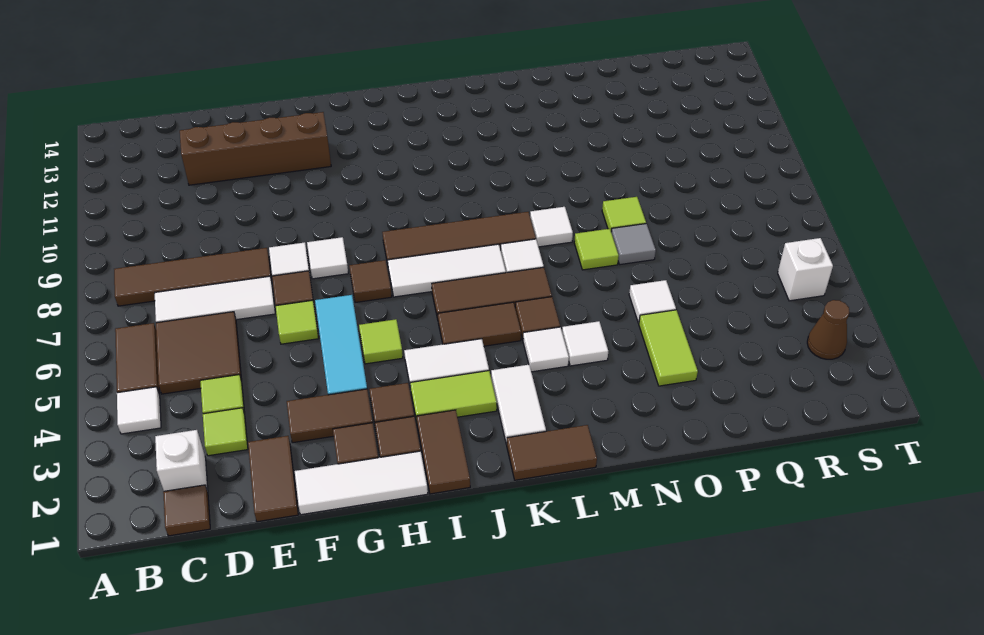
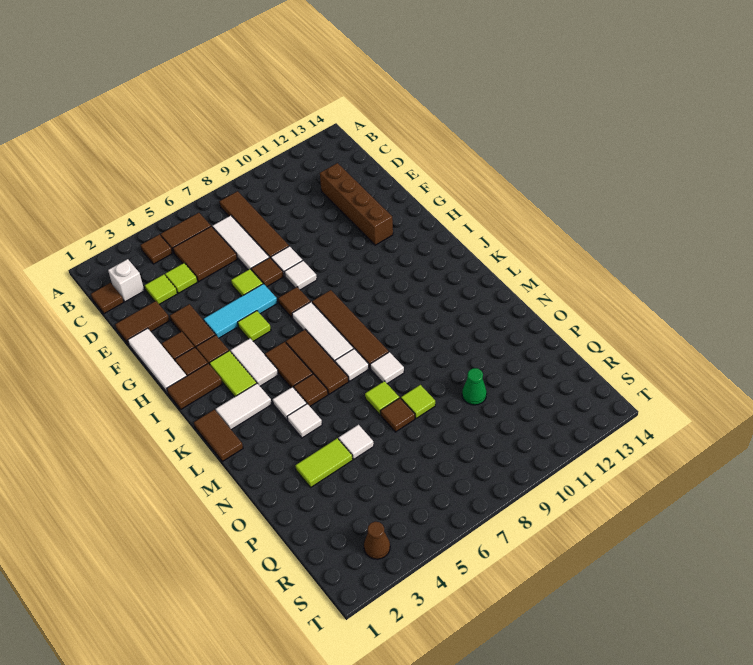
white tile B4 level 1 -> brown tile B4 level 1
grey tile O7 level 1 -> brown tile O7 level 1
none -> green cone P10 level 1
white brick S5 level 1 -> none

